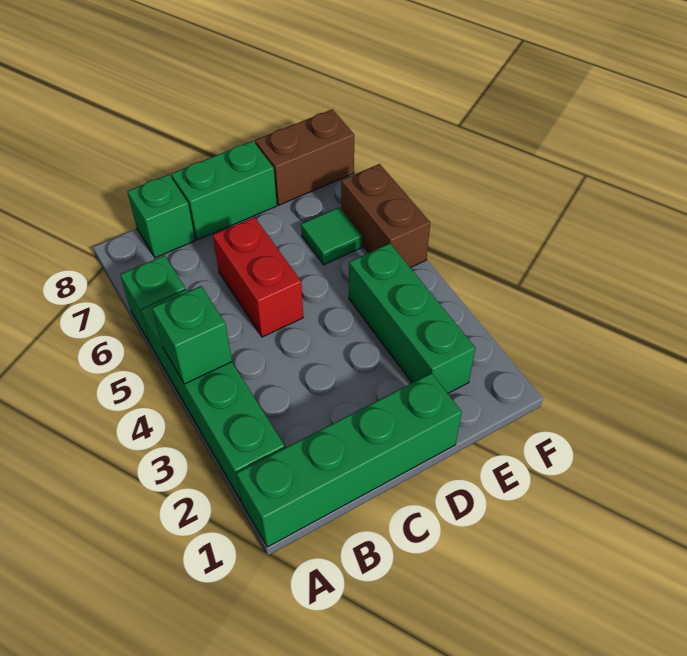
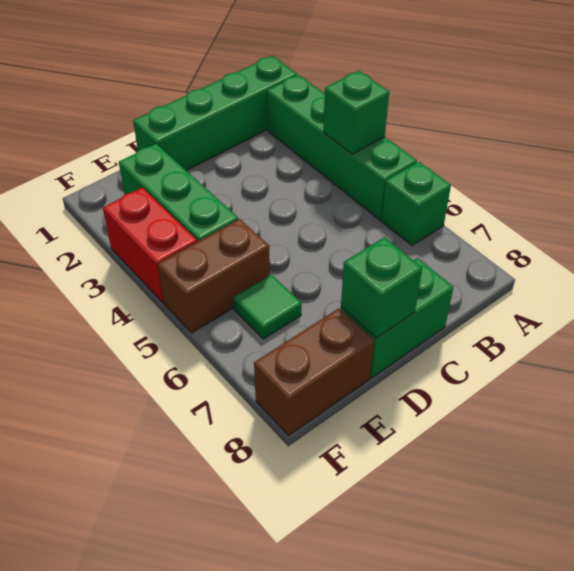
green brick B8 level 1 -> green brick D8 level 2
red brick C5:C6 level 1 -> red brick F3:F4 level 1
brown brick F5:F6 level 1 -> brown brick E5:F5 level 1

